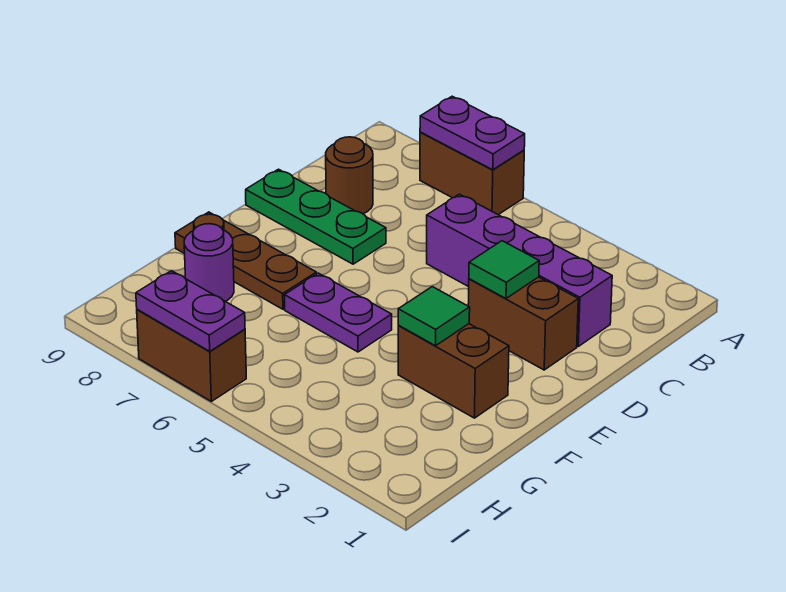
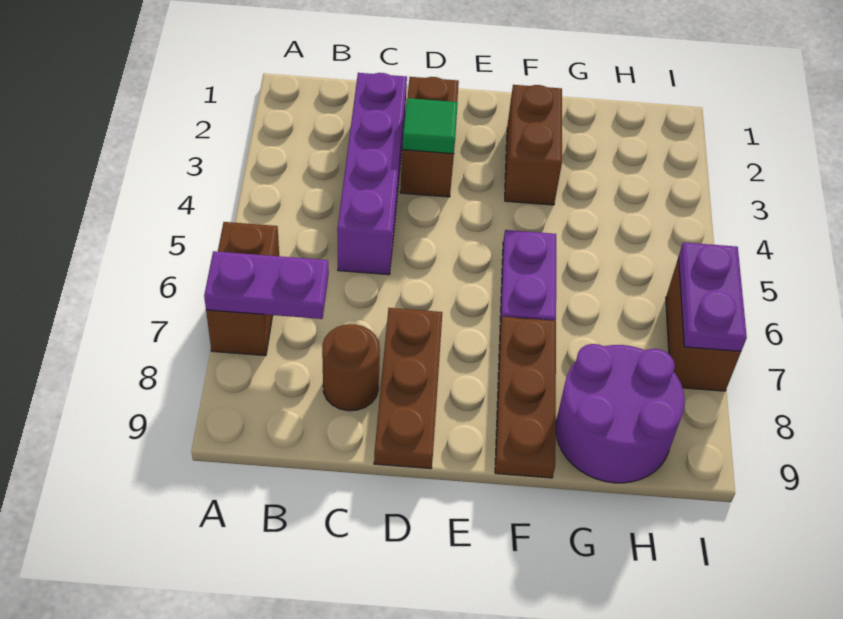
purple plate A6:A7 level 2 -> purple plate A7:B7 level 2
green plate D7:D9 level 1 -> brown plate D7:D9 level 1
green tile F3 level 2 -> none
purple round brick G8 level 1 -> purple round brick G8:H9 level 1

